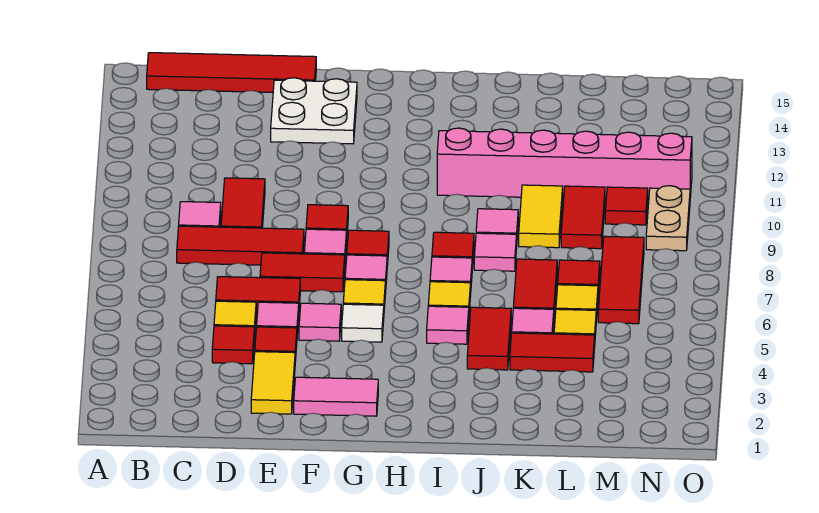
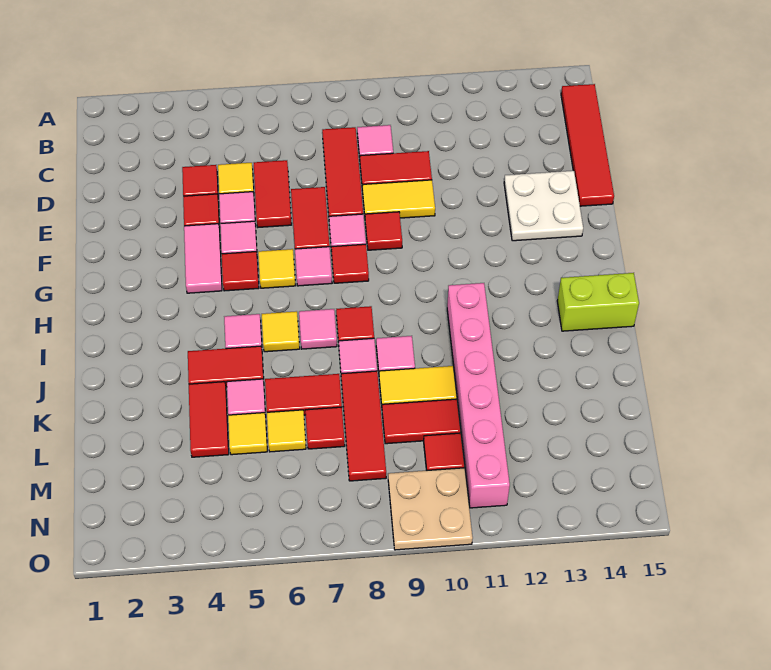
yellow tile E2:E3 level 1 -> yellow tile E9:E10 level 1
pink tile F2:G2 level 1 -> pink tile F4:G4 level 1
white tile G5 level 1 -> red tile G5 level 1
none -> lime brick I14:I15 level 1
red tile M6:M8 level 1 -> red tile K8:M8 level 1
tan plate N9:N10 level 1 -> tan plate N9:O10 level 1

